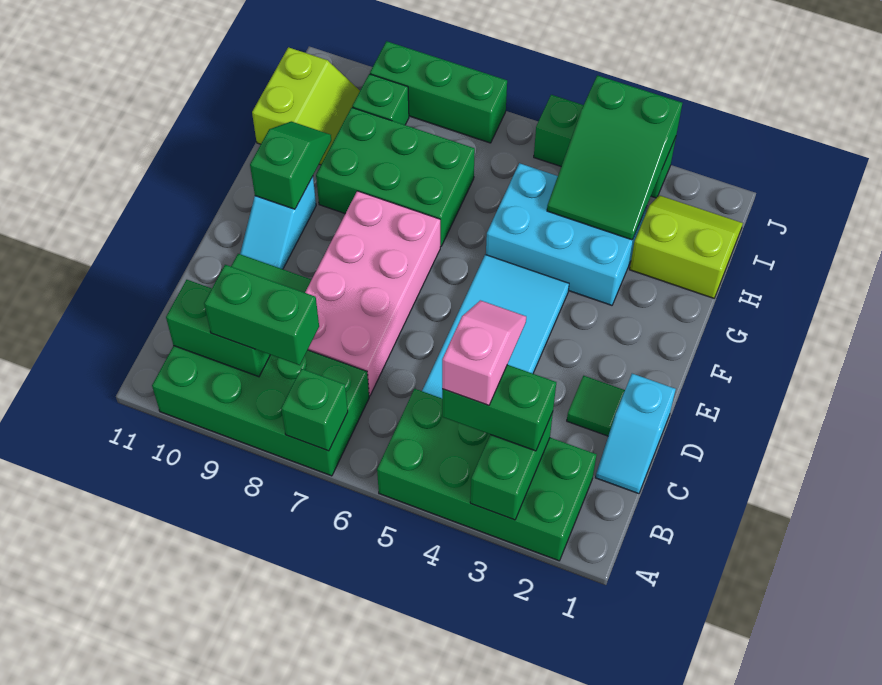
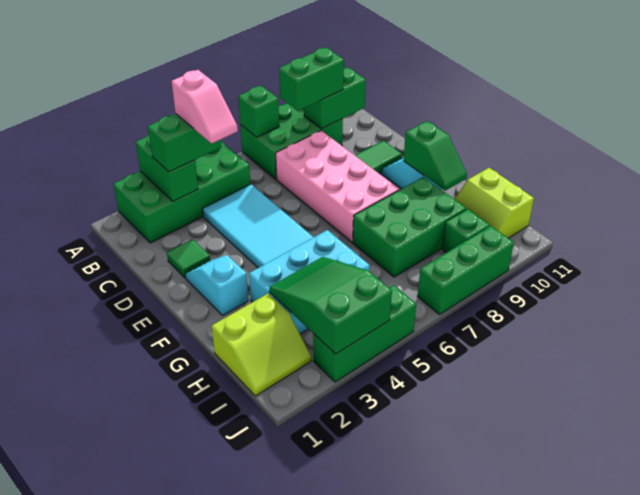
green brick A7:B10 level 1 -> green brick A7:B9 level 1
cyan slope C1:D1 level 1 top D -> cyan slope E2:F2 level 1 top F

